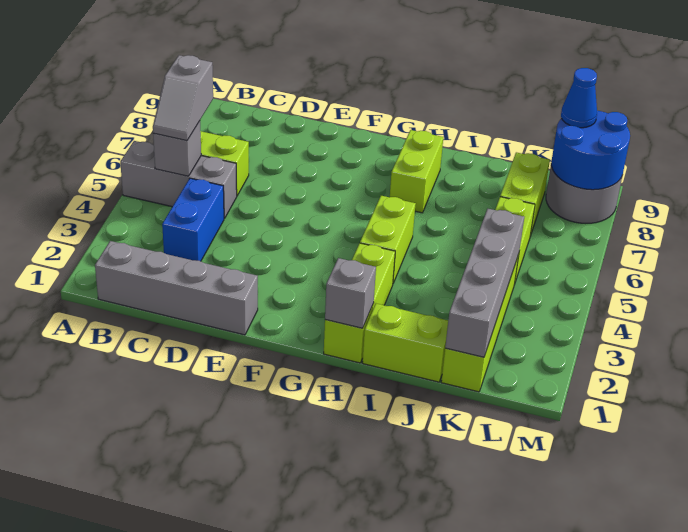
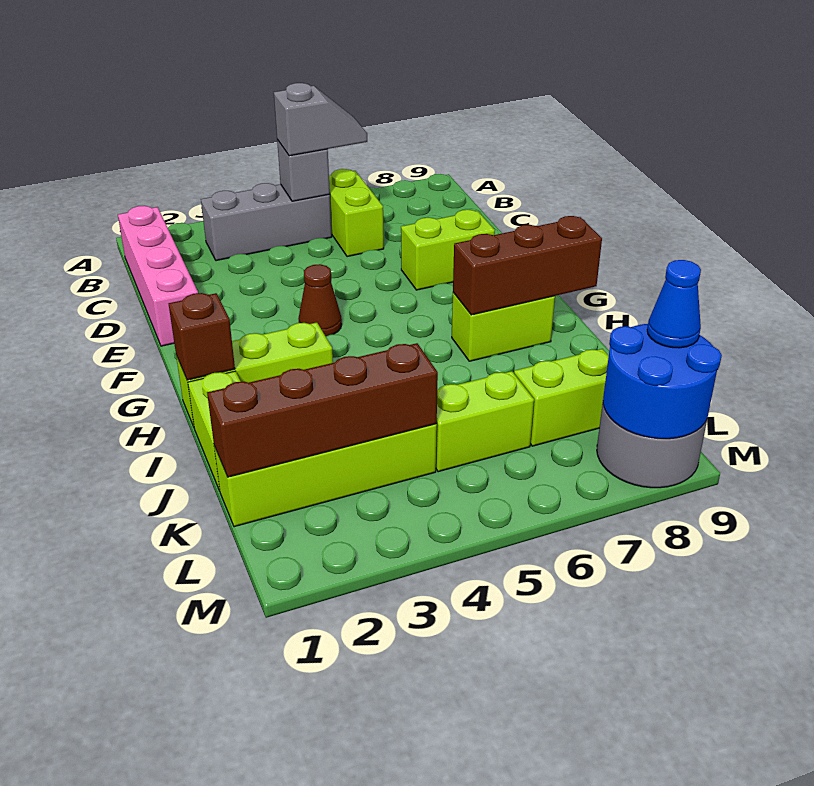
grey brick A5:C5 level 1 -> grey brick B3:B5 level 1
grey brick B1:E1 level 1 -> pink brick B1:E1 level 1
grey slope B5:B6 level 3 top 6 -> grey slope B5:B6 level 3 top 5
blue brick C3:C4 level 1 -> none
none -> brown cone F4 level 1
grey brick H1 level 2 -> brown brick H1 level 2
lime brick H4:H5 level 1 -> lime brick E7:E8 level 1
none -> brown brick H7:H9 level 2
grey brick K1:K4 level 2 -> brown brick K1:K4 level 2

